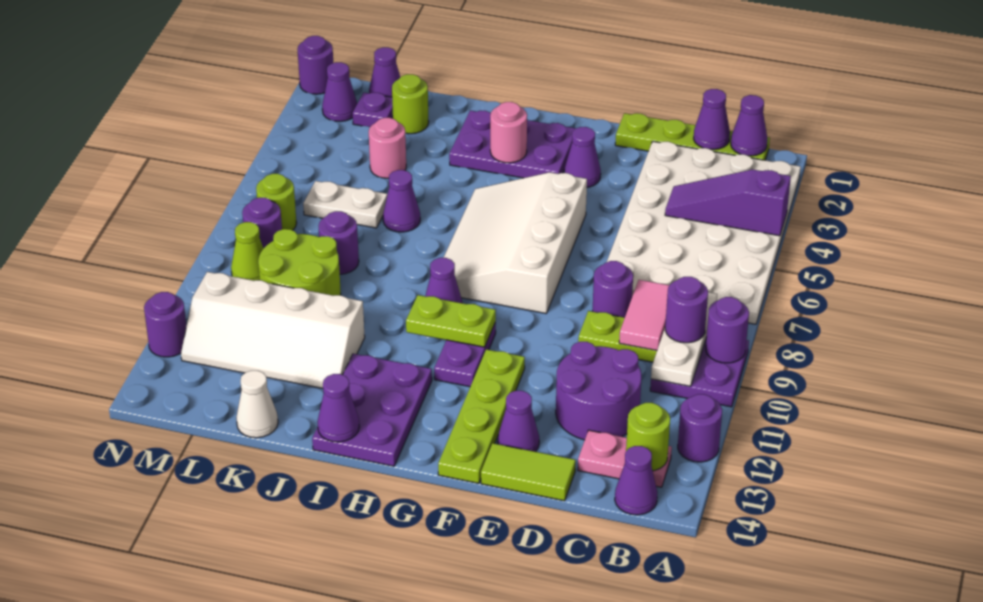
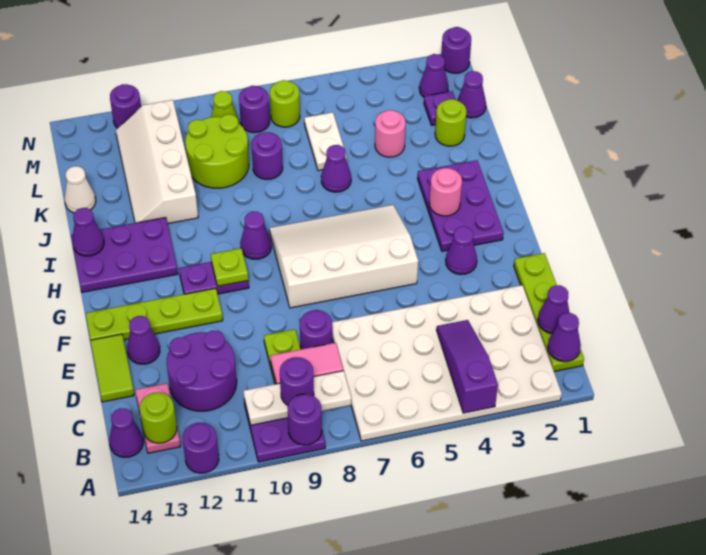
lime plate G10:H10 level 2 -> lime plate G10 level 2

